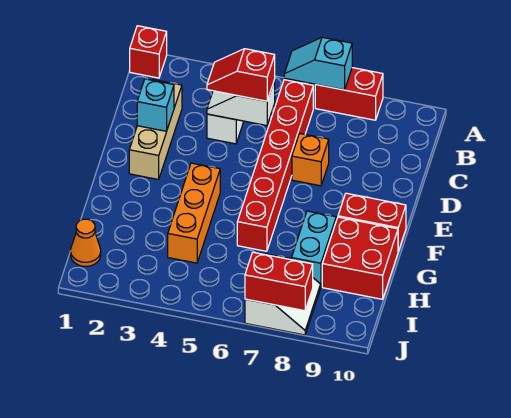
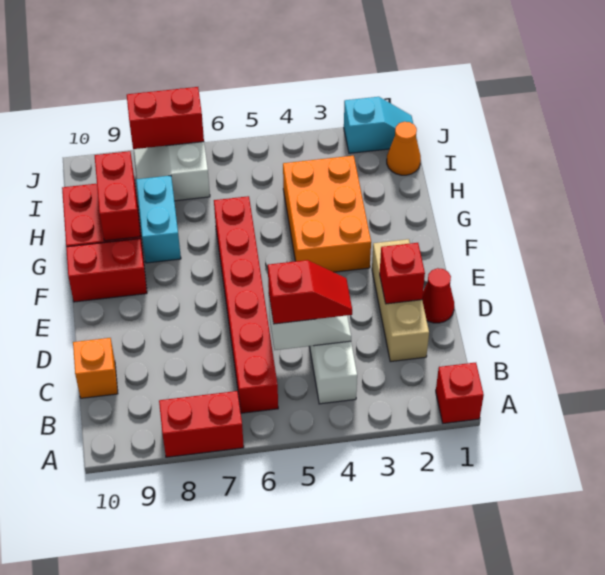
cyan slope A6:A7 level 2 top 7 -> cyan slope J1:J2 level 1 top 2
none -> red cone D1 level 1
cyan brick D2 level 2 -> red brick D2 level 2
orange brick D7 level 1 -> orange brick C10 level 1
orange brick F4:H4 level 1 -> orange brick F3:H4 level 1
none -> red brick G9:H9 level 2

